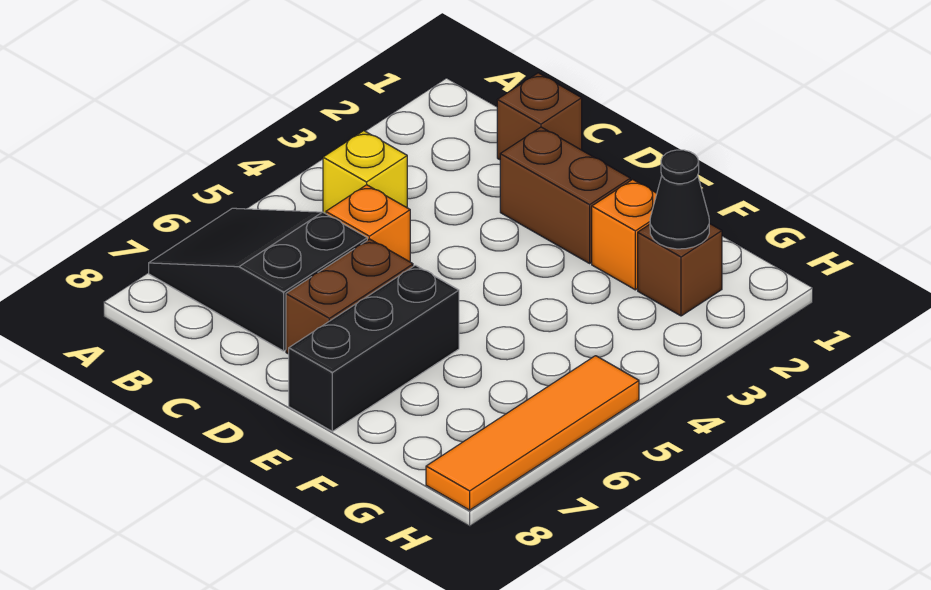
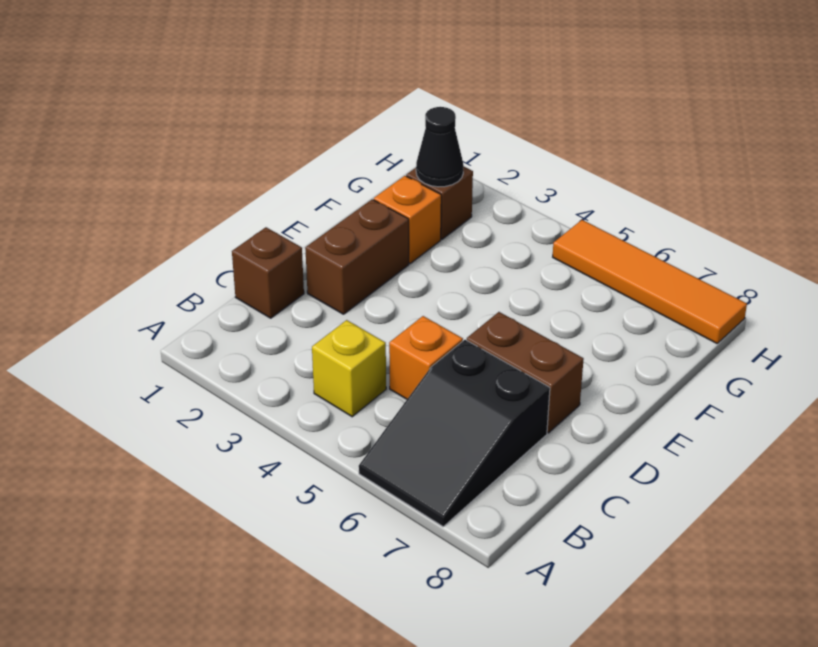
black brick E6:E8 level 1 -> none

